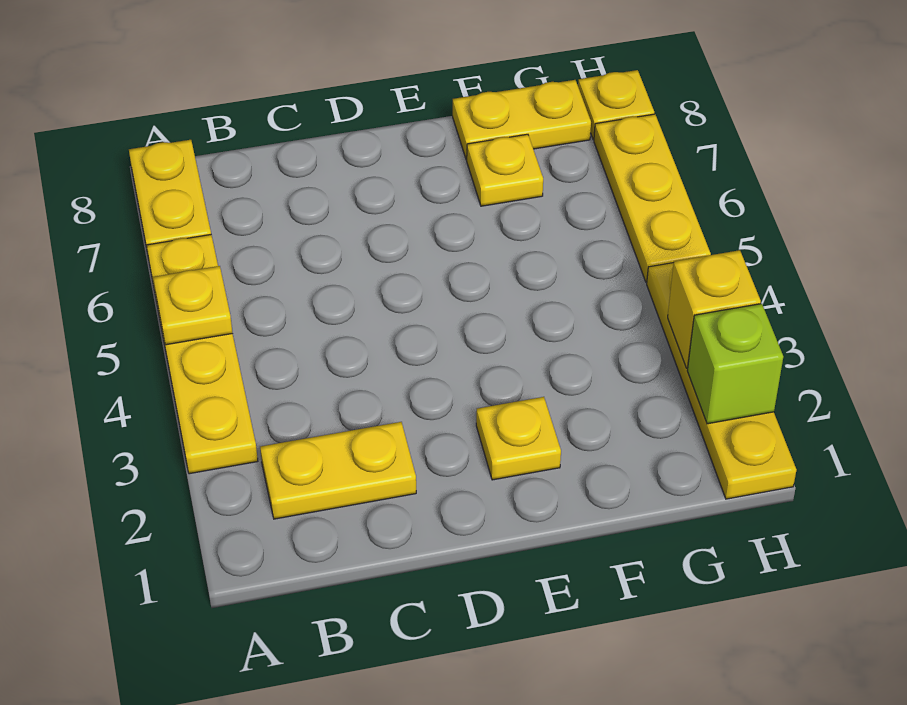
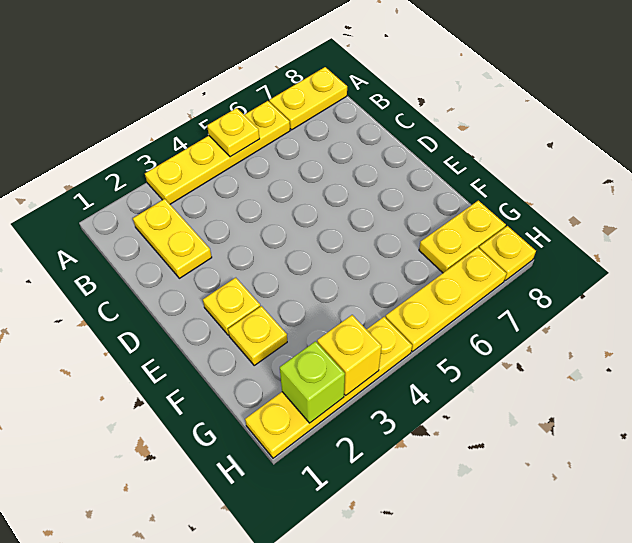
yellow plate F7 level 1 -> yellow plate F2 level 1
yellow plate F8:G8 level 1 -> yellow plate G7:G8 level 1

